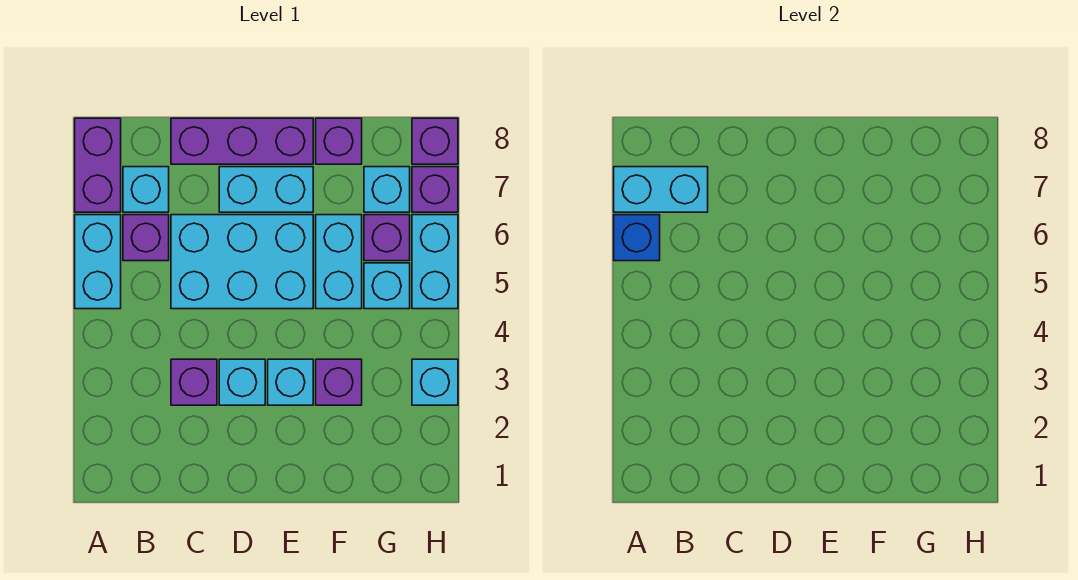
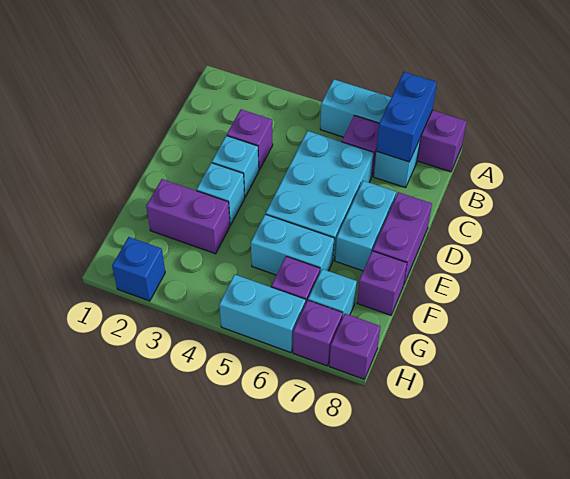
blue brick A6 level 2 -> blue brick H2 level 1
cyan brick A7:B7 level 2 -> blue brick A7:B7 level 2
purple brick C8:E8 level 1 -> purple brick D8:E8 level 1
purple brick F3 level 1 -> purple brick F2:F3 level 1
cyan brick G5 level 1 -> none
cyan brick H3 level 1 -> none

